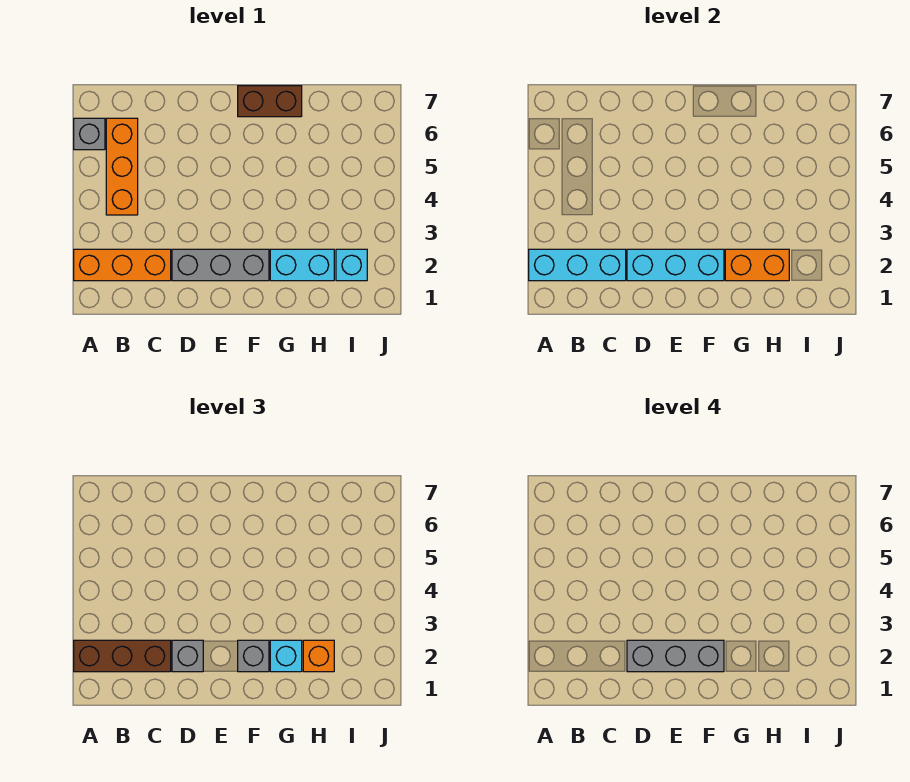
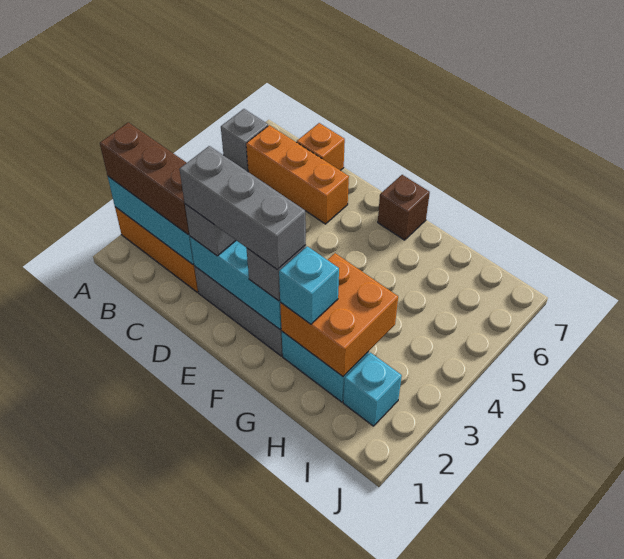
orange brick B4:B6 level 1 -> orange brick B6:D6 level 1
brown brick F7:G7 level 1 -> brown brick F7 level 1
orange brick G2:H2 level 2 -> orange brick G2:H3 level 2
orange brick H2 level 3 -> orange brick C7 level 1

